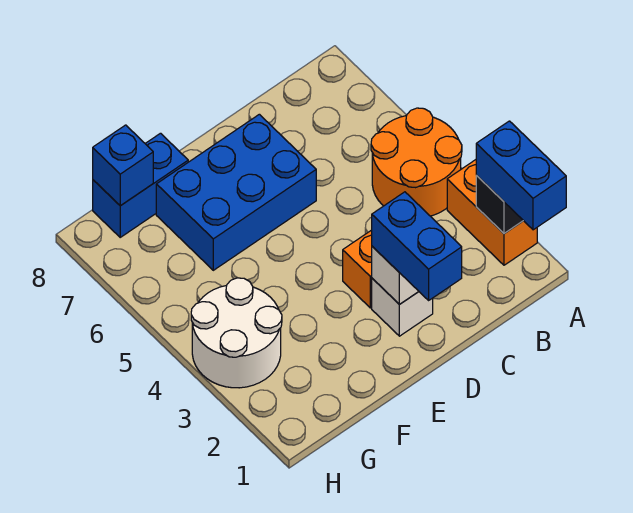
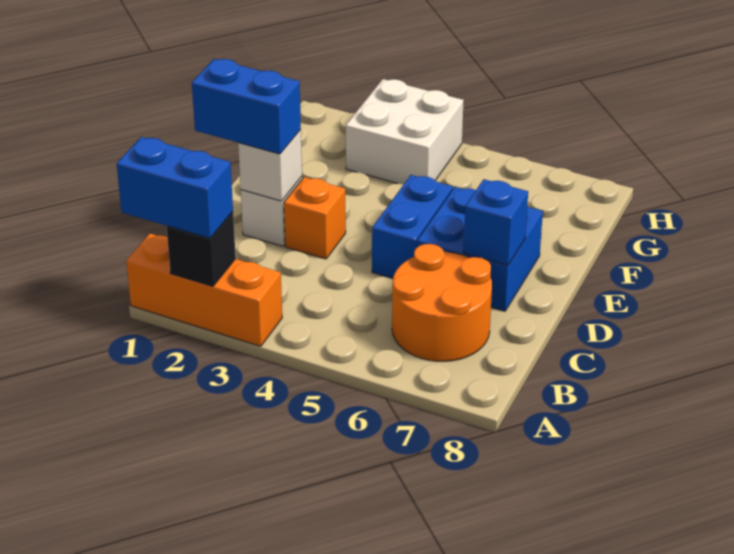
orange brick A2:A3 level 1 -> orange brick A1:A3 level 1
orange round brick A4:B5 level 1 -> orange round brick B6:C7 level 1
blue brick D6:F7 level 1 -> blue brick D6:E7 level 1
blue brick F8:G8 level 1 -> blue brick D5:E5 level 1
white round brick G3:H4 level 1 -> white brick G3:H4 level 1
blue brick G8 level 2 -> blue brick D7 level 2

